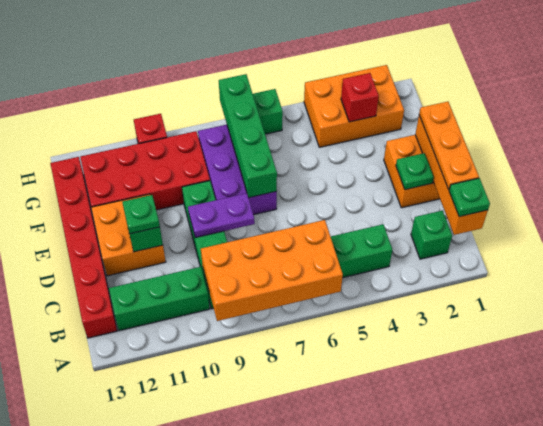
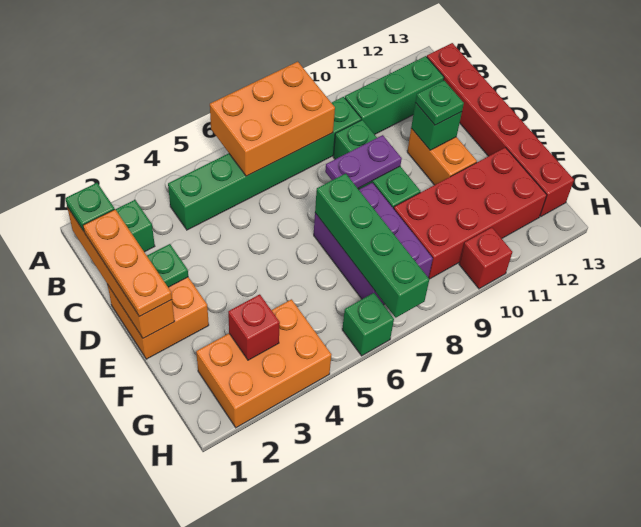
orange brick A6:B9 level 2 -> orange brick A6:B8 level 2
orange brick D11:E12 level 1 -> orange brick D11:E11 level 1

